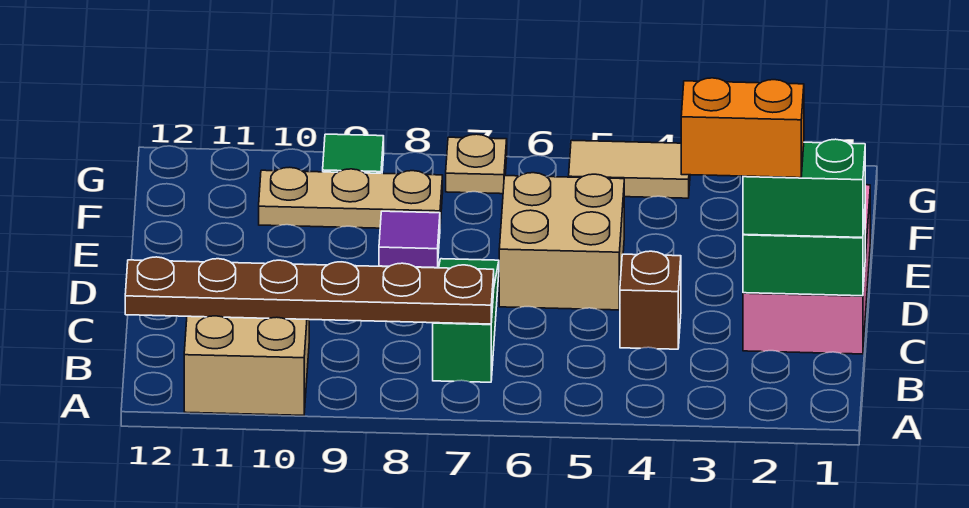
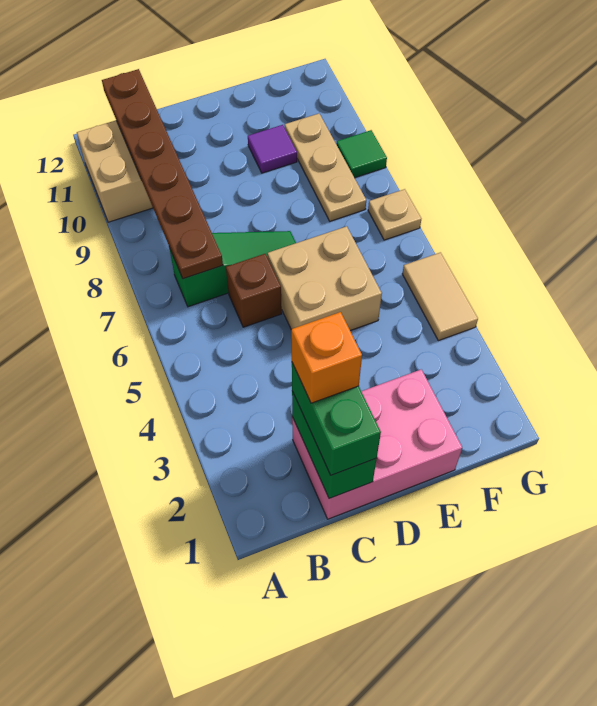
orange brick C2:C3 level 4 -> orange brick C2 level 4
brown brick C4 level 1 -> brown brick C6 level 1
purple tile E8 level 1 -> purple tile E10 level 1

